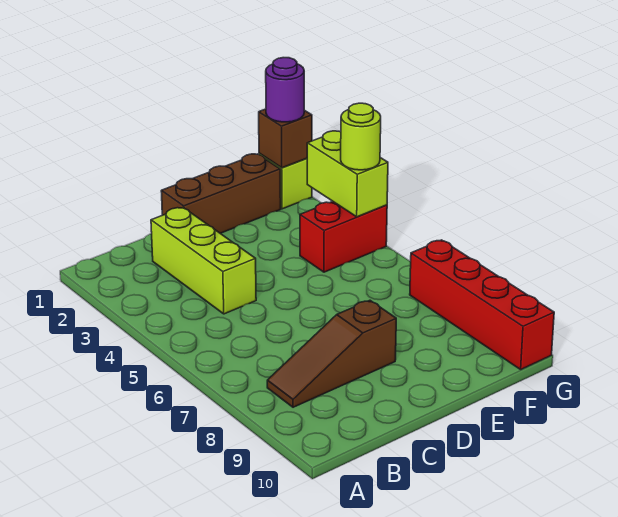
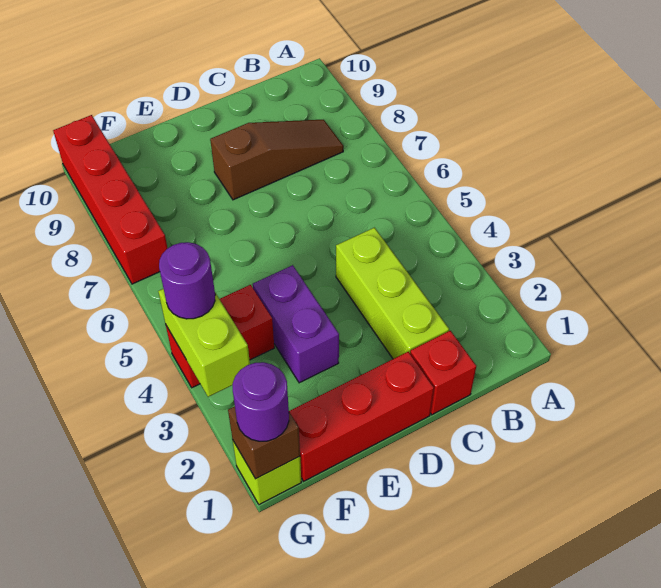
none -> red brick C1 level 1
brown brick D1:F1 level 1 -> red brick D1:F1 level 1
none -> purple brick E3:E4 level 1
lime round brick G4 level 3 -> purple round brick G4 level 3

